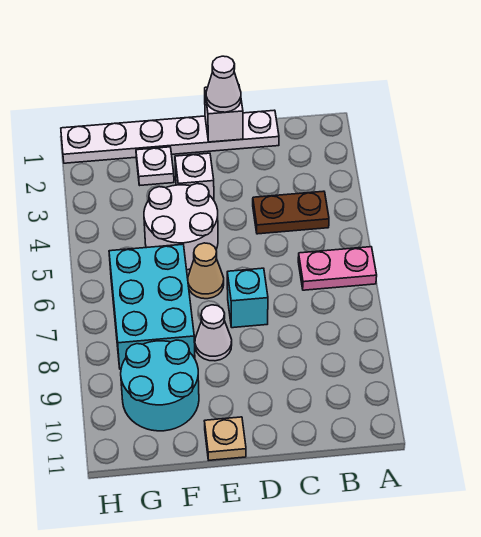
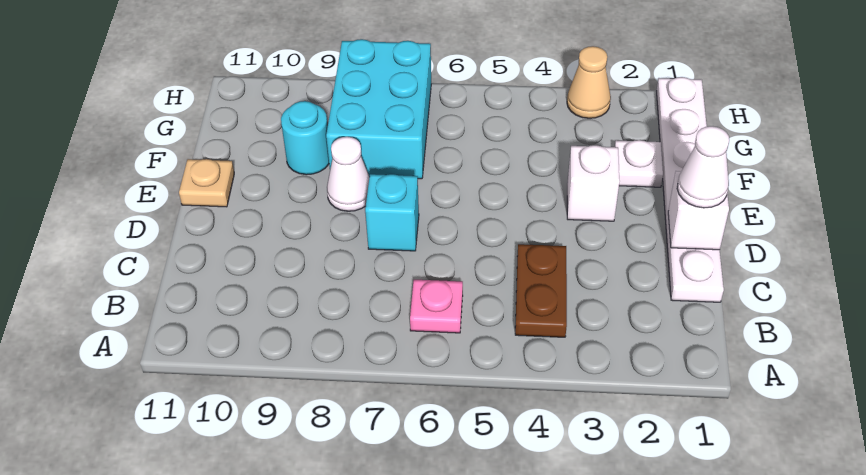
pink plate A6:B6 level 1 -> pink plate B6 level 1
white round brick E4:F5 level 1 -> none
tan cone E6 level 1 -> tan cone H3 level 1
cyan brick F6:G8 level 1 -> cyan brick F7:H8 level 1
cyan round brick F9:G10 level 1 -> cyan round brick F9 level 1

